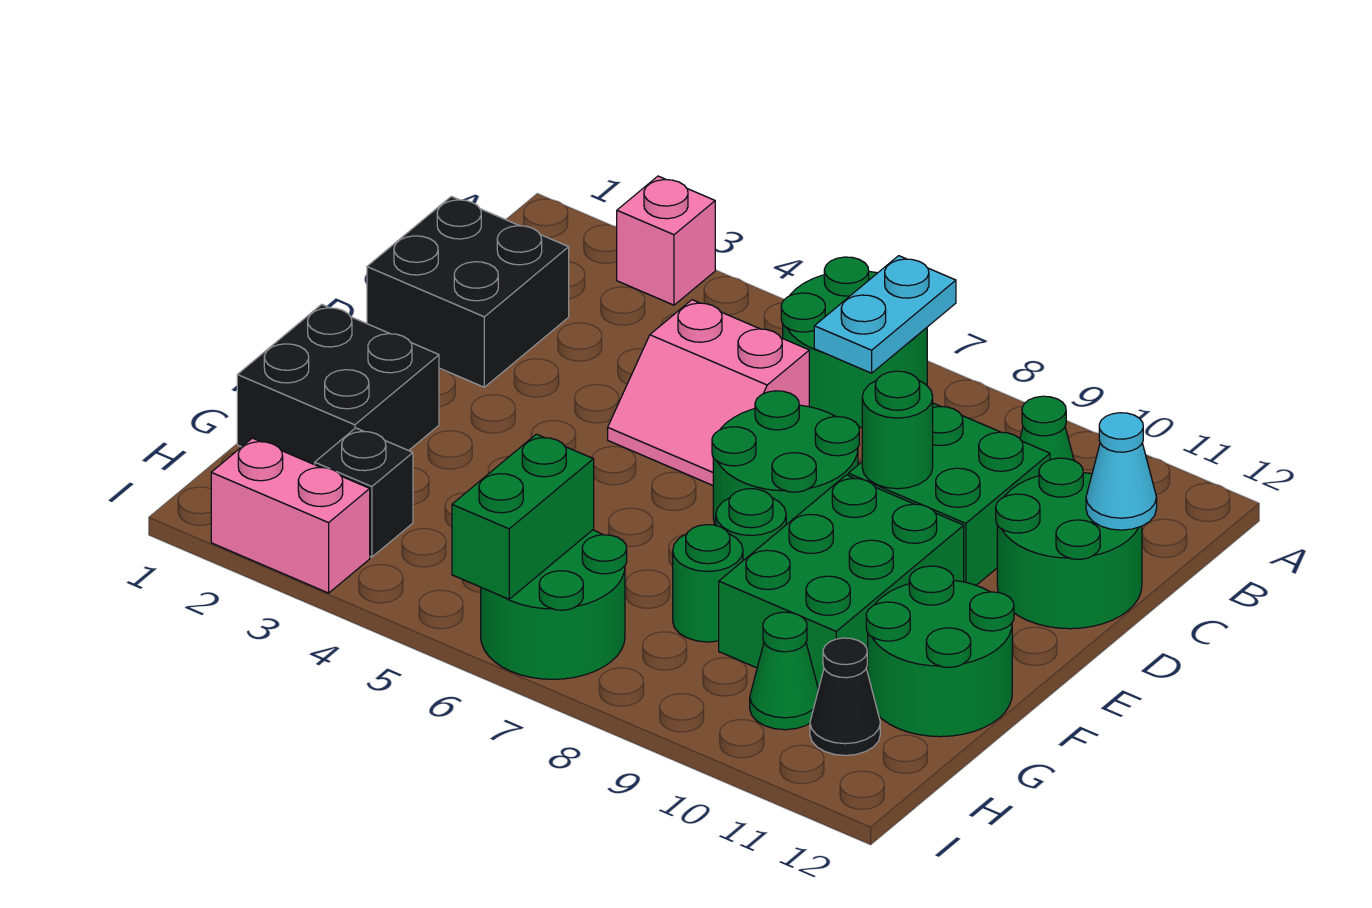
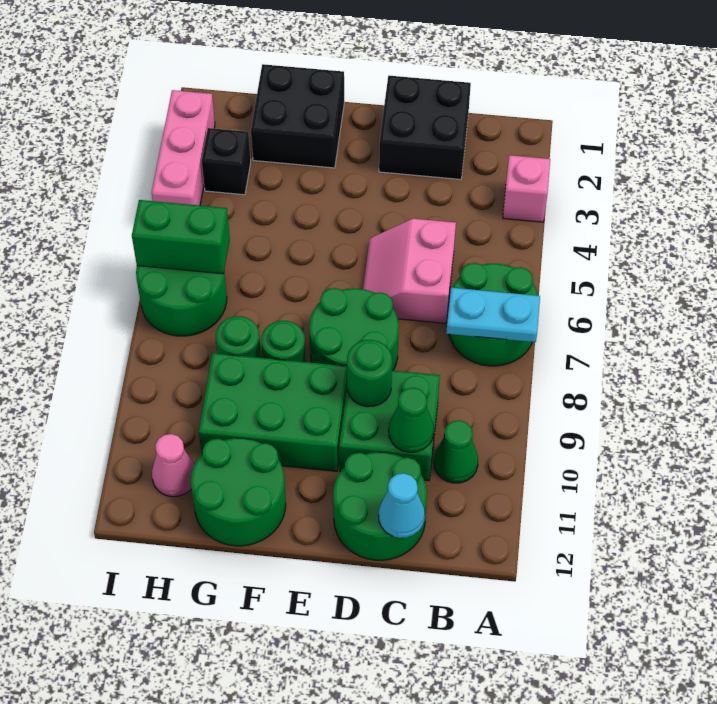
green cone H10 level 1 -> green cone C10 level 2
black cone H11 level 1 -> pink cone H11 level 1
pink brick I2:I3 level 1 -> pink brick I2:I4 level 1

